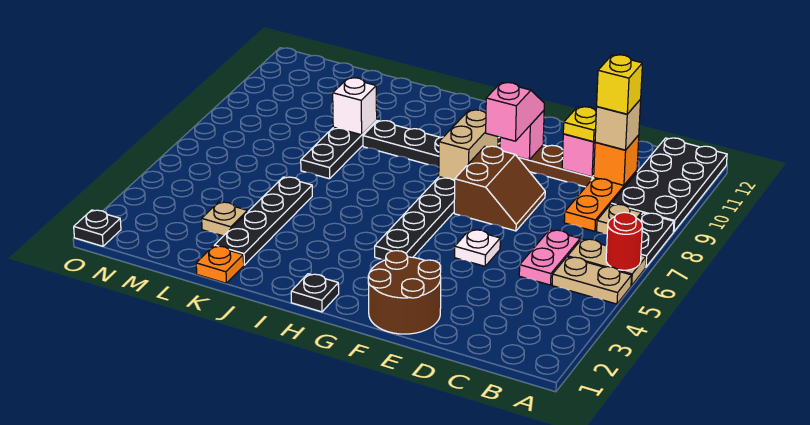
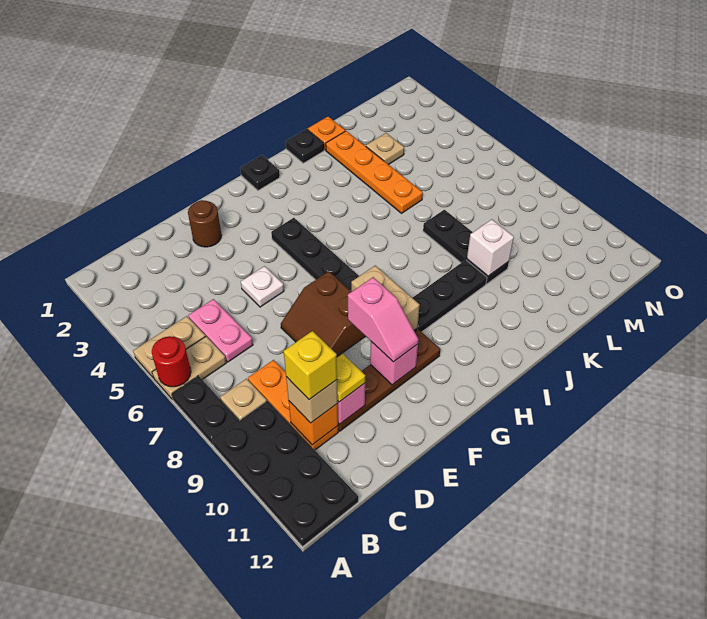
brown round brick E1:F2 level 1 -> brown round brick E2 level 1
black plate K2:K5 level 1 -> orange plate K2:K5 level 1
black plate O1 level 1 -> black plate J1 level 1

